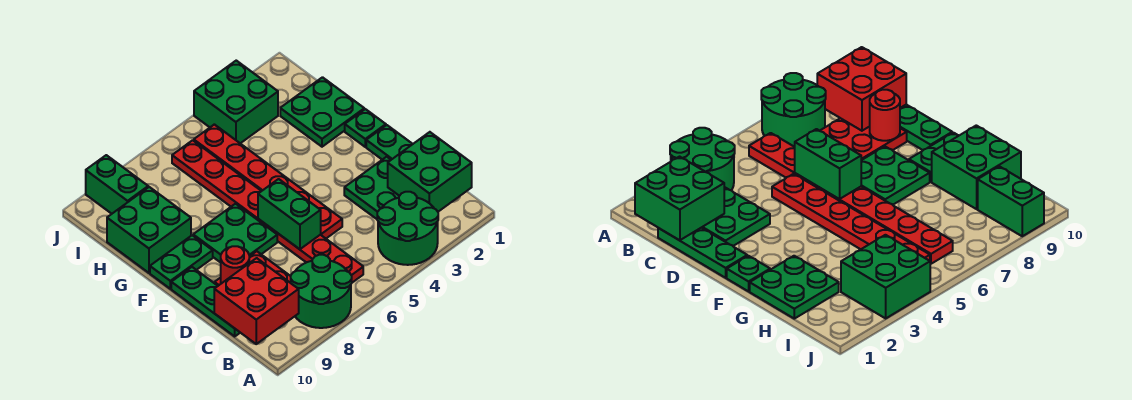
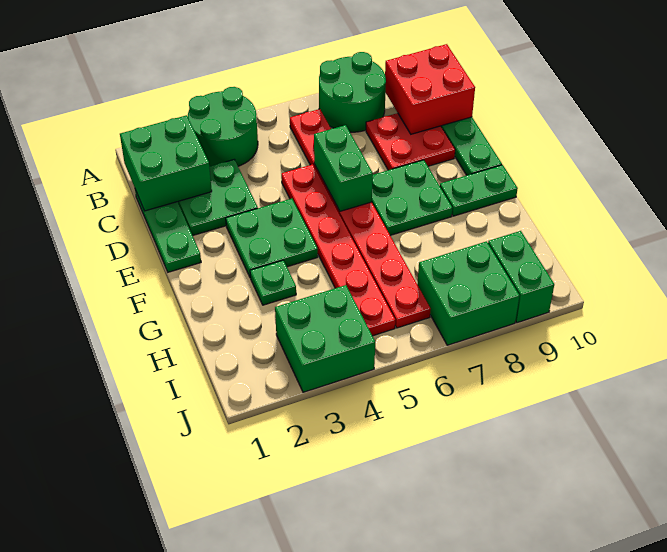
red round brick D9 level 2 -> none
green plate F1 level 1 -> green plate G3 level 1
green plate G1:H2 level 1 -> green plate E3:F4 level 1
green brick G9:H10 level 1 -> green brick I7:J8 level 1

